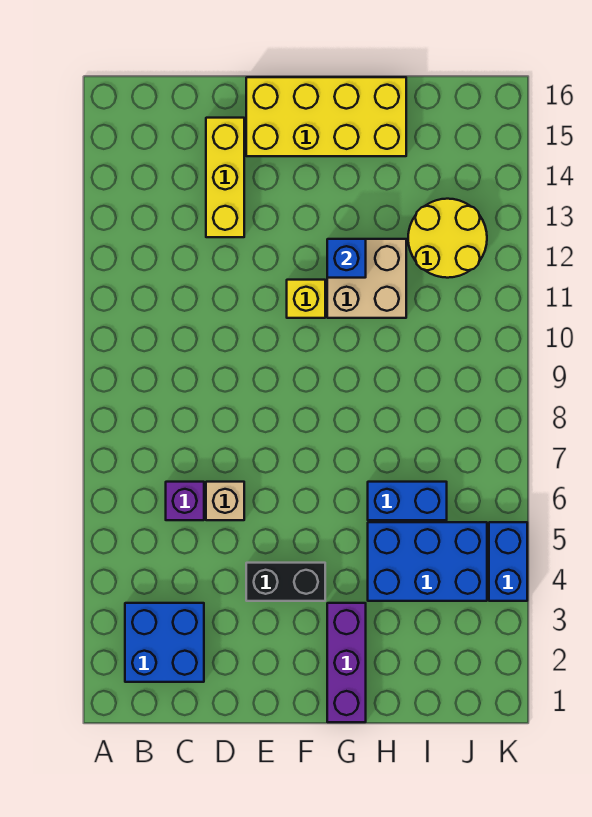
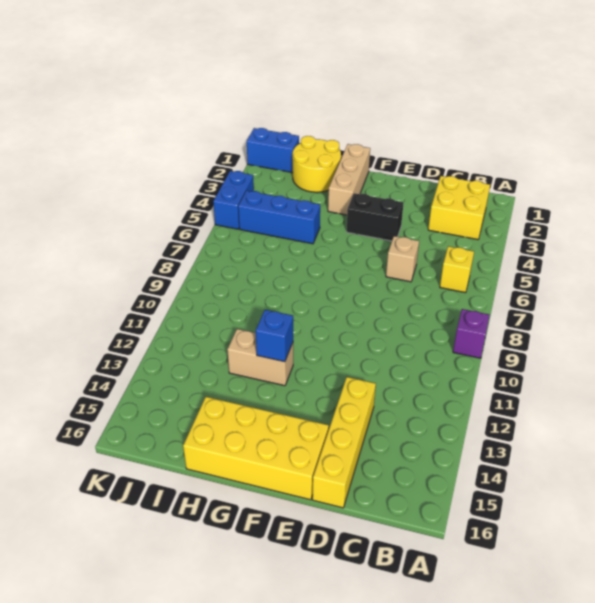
blue brick B2:C3 level 1 -> yellow brick B2:C3 level 1
purple brick C6 level 1 -> purple brick A9 level 1
yellow brick D13:D15 level 1 -> yellow brick D13:D16 level 1
yellow brick F11 level 1 -> yellow brick B6 level 1
purple brick G1:G3 level 1 -> tan brick G1:G3 level 1
tan brick G11:H12 level 1 -> tan brick G12:H12 level 1
blue brick H4:J5 level 1 -> blue brick H5:J5 level 1
blue brick H6:I6 level 1 -> blue brick J1:K1 level 1
yellow round brick I12:J13 level 1 -> yellow round brick H1:I2 level 1

